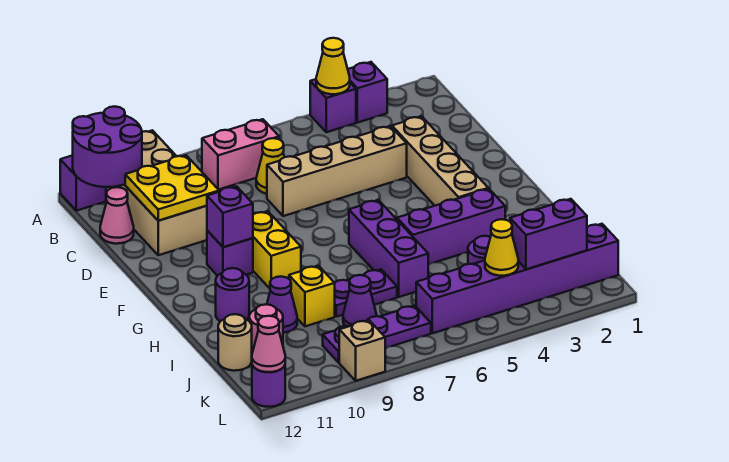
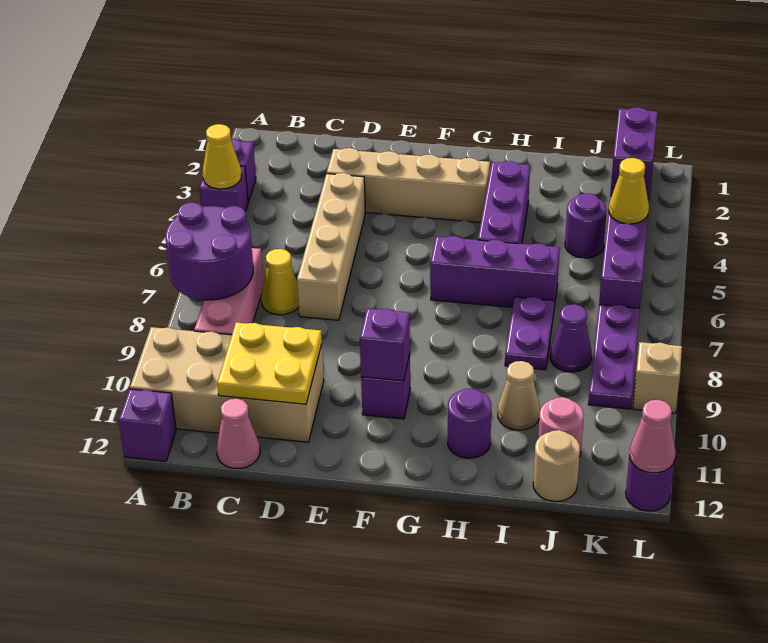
purple round brick A11:B12 level 2 -> purple round brick A7:B8 level 2
pink brick B7:B8 level 1 -> pink brick B7:B9 level 1
yellow brick F9:G9 level 1 -> none
yellow brick I9 level 1 -> none
purple cone I10 level 1 -> tan cone I10 level 1

